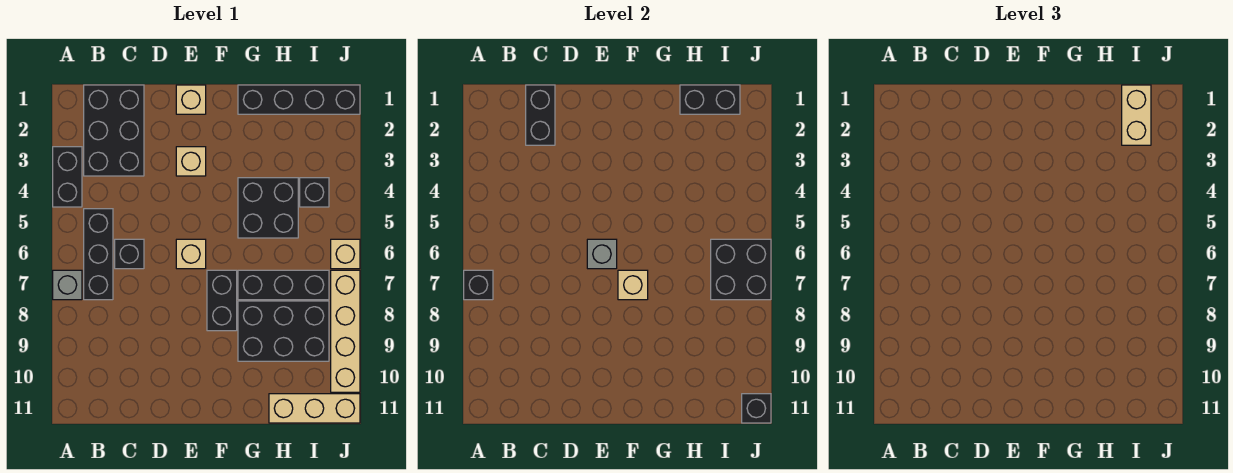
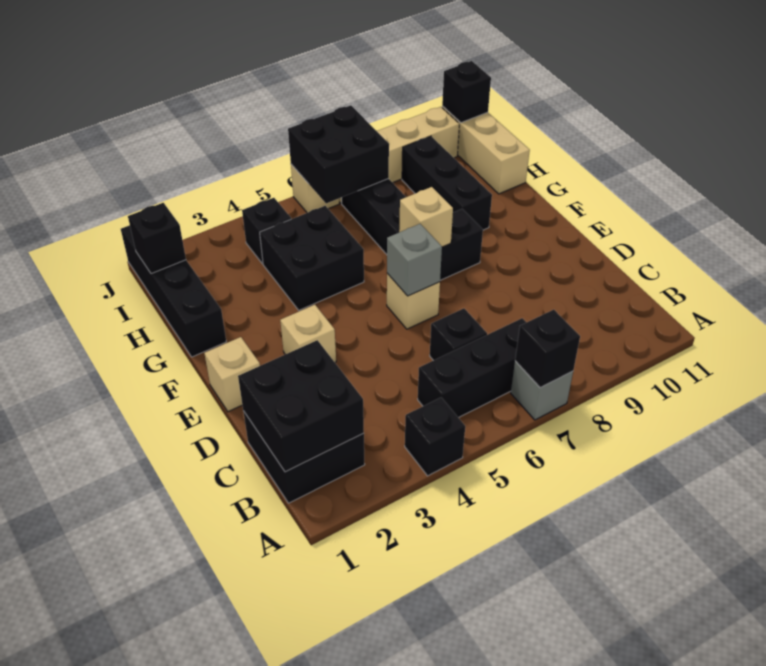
black brick A3:A4 level 1 -> black brick A4 level 1
black brick B1:C3 level 1 -> black brick B1:C2 level 1
black brick C1:C2 level 2 -> black brick B1:C2 level 2
black brick G8:I9 level 1 -> black brick G9:I9 level 1
black brick H1:I1 level 2 -> black brick I1 level 2
tan brick I1:I2 level 3 -> none

